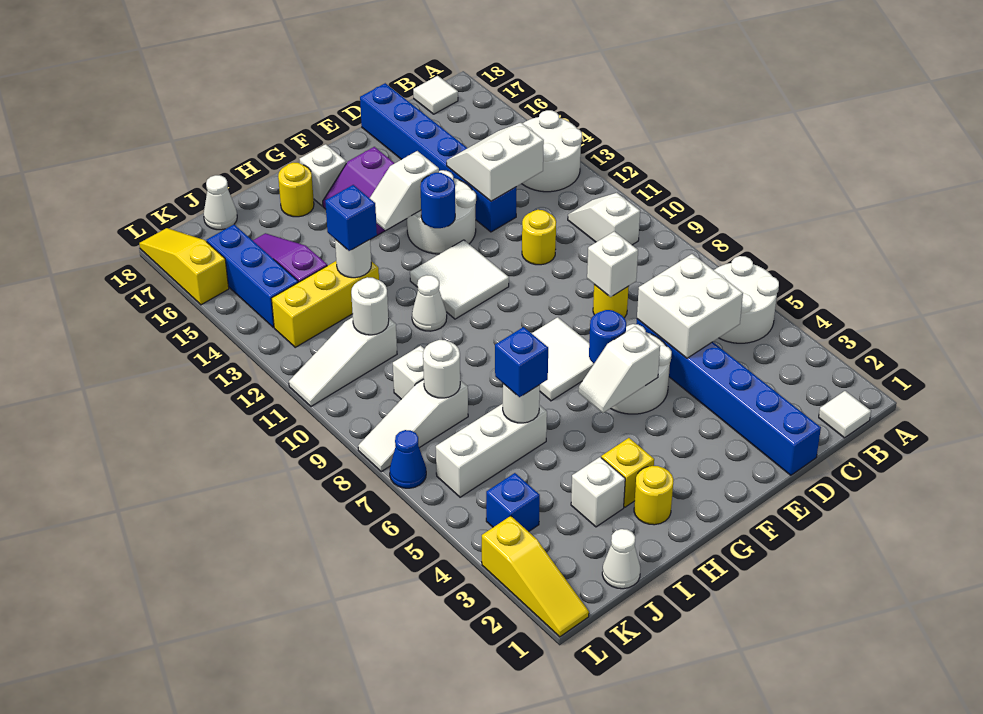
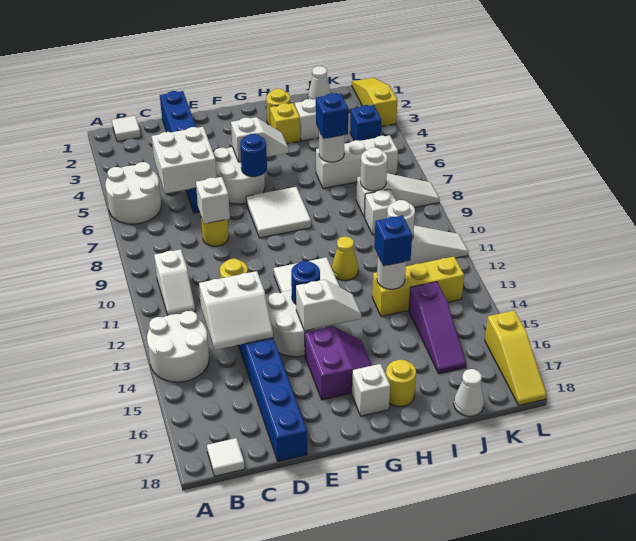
white cone H11 level 1 -> yellow cone H11 level 1
blue brick K14:K16 level 1 -> none
blue cone L7 level 1 -> none

